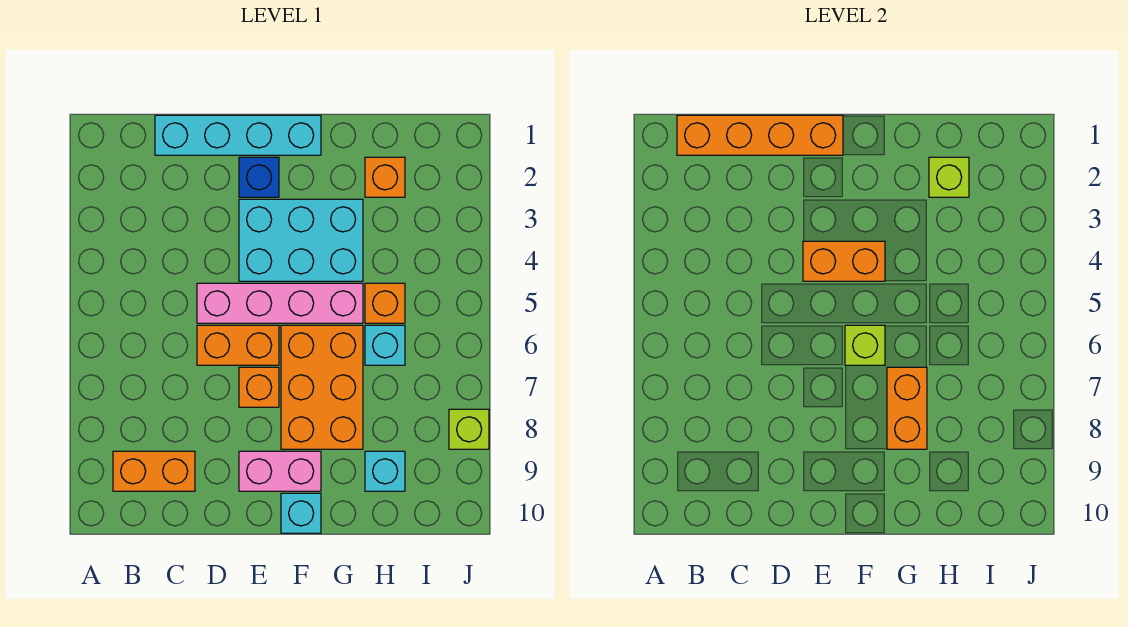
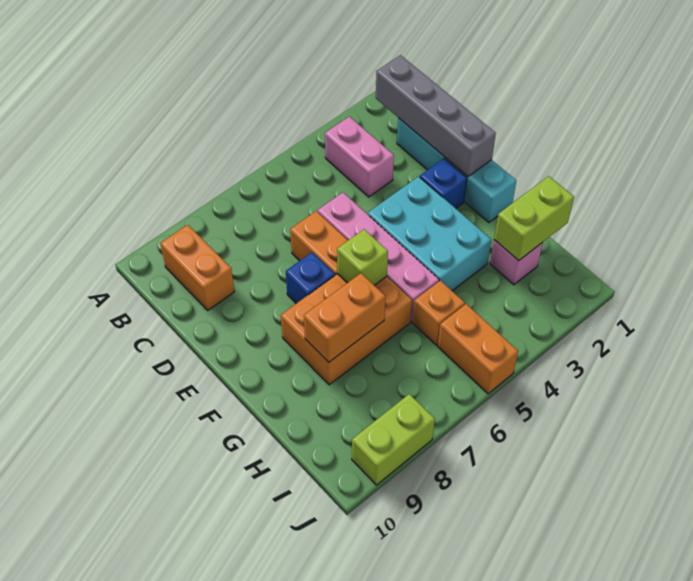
orange brick B1:E1 level 2 -> grey brick B1:E1 level 2
orange brick E4:F4 level 2 -> orange brick I5:J5 level 1
orange brick E7 level 1 -> blue brick E7 level 1
pink brick E9:F9 level 1 -> pink brick B3:C3 level 1
cyan brick F10 level 1 -> none
orange brick H2 level 1 -> pink brick H2 level 1
lime brick H2 level 2 -> lime brick H1:H2 level 2
cyan brick H6 level 1 -> none
cyan brick H9 level 1 -> none
lime brick J8 level 1 -> lime brick J8:J9 level 1

